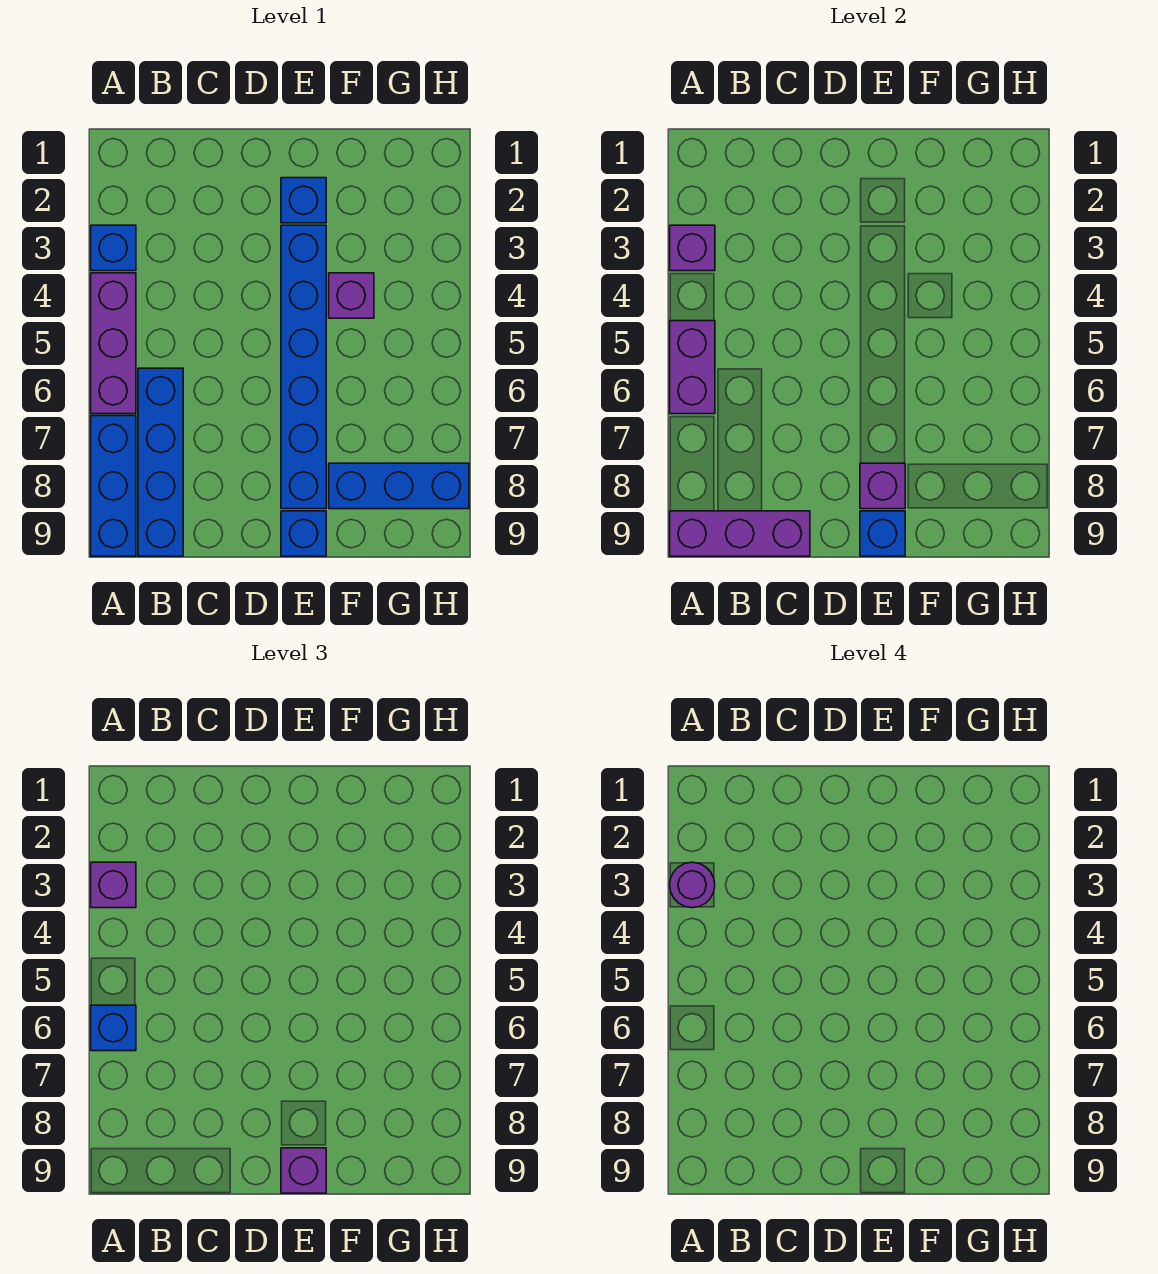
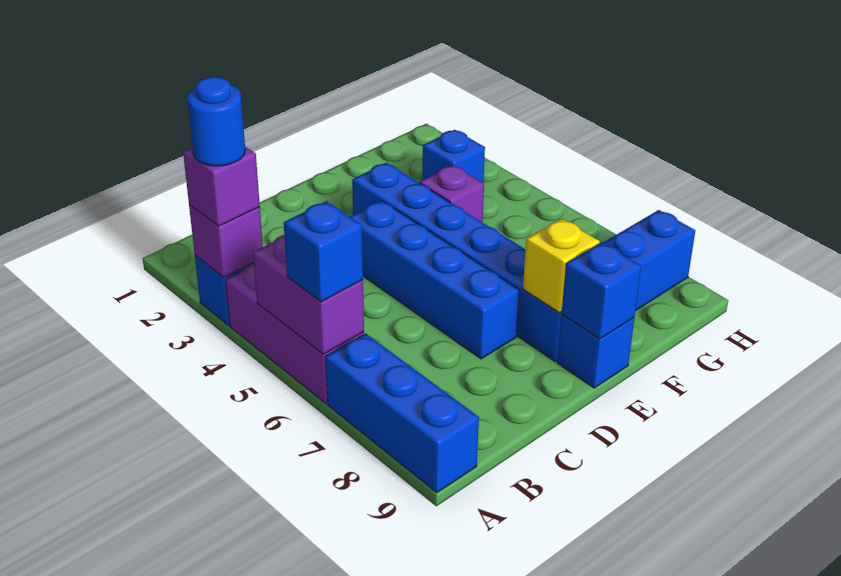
purple round brick A3 level 4 -> blue round brick A3 level 4
purple brick A9:C9 level 2 -> none
blue brick B6:B9 level 1 -> blue brick D4:D7 level 1
blue brick E2 level 1 -> blue brick G3 level 1
purple brick E8 level 2 -> yellow brick E8 level 2
purple brick E9 level 3 -> none

